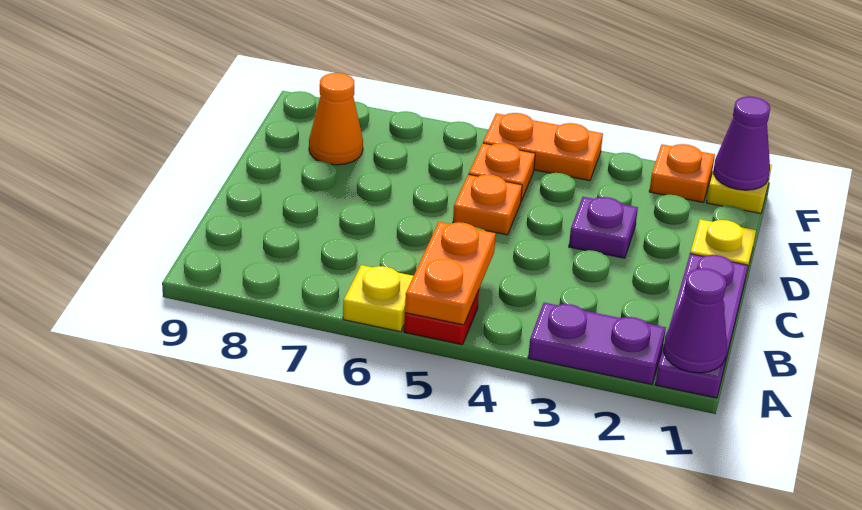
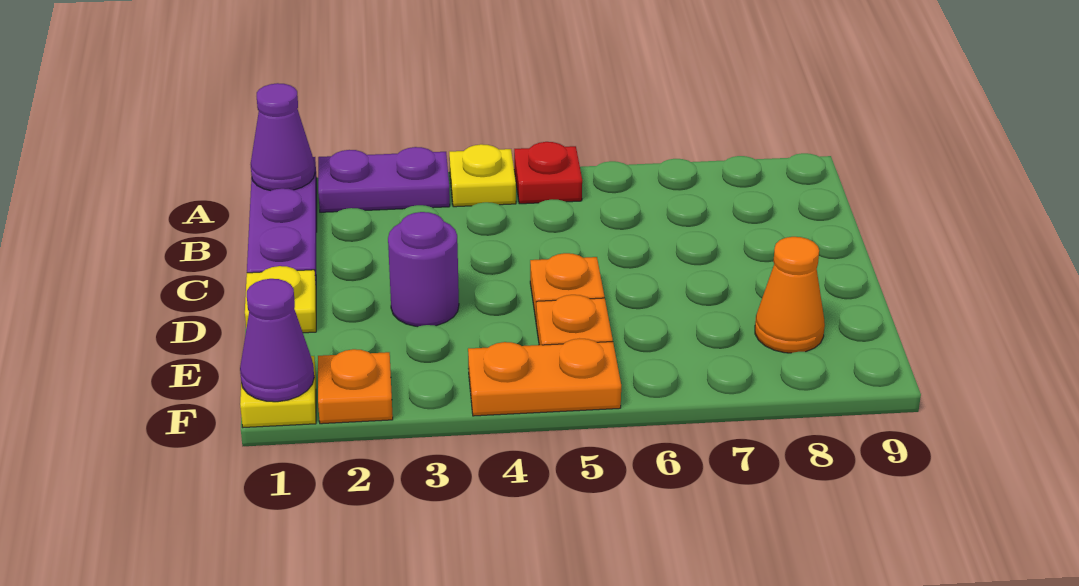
orange plate A5:B5 level 2 -> none
yellow plate A6 level 1 -> yellow plate A4 level 1
purple plate D3 level 1 -> purple round brick D3 level 1

